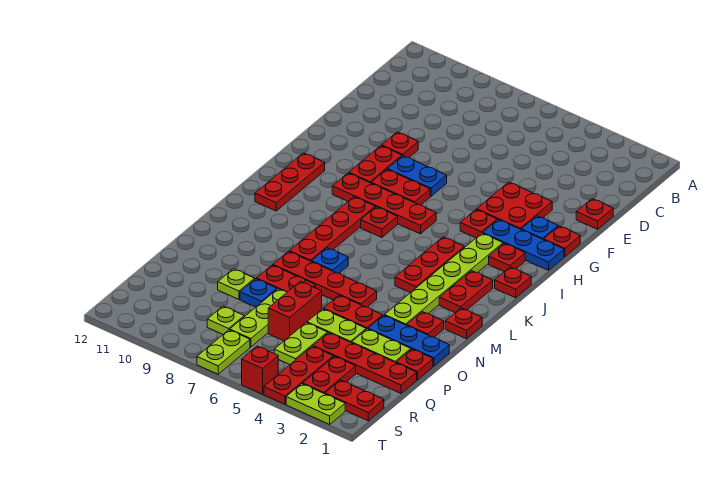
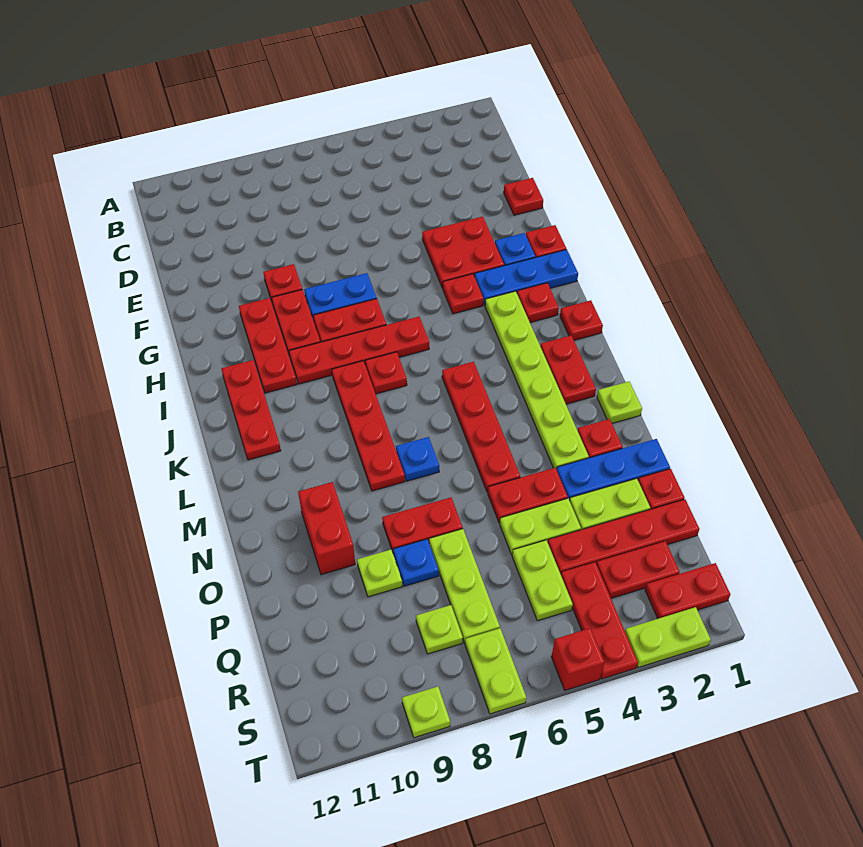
red plate J4:L4 level 1 -> red plate G10:I10 level 1
red plate M1 level 1 -> lime plate M1 level 1
red plate N5:N8 level 1 -> red plate K5:N5 level 1
red brick P6:Q6 level 1 -> red brick N10:O10 level 1
red plate R3:S3 level 1 -> red plate R2:R3 level 1
none -> lime plate T9 level 1

